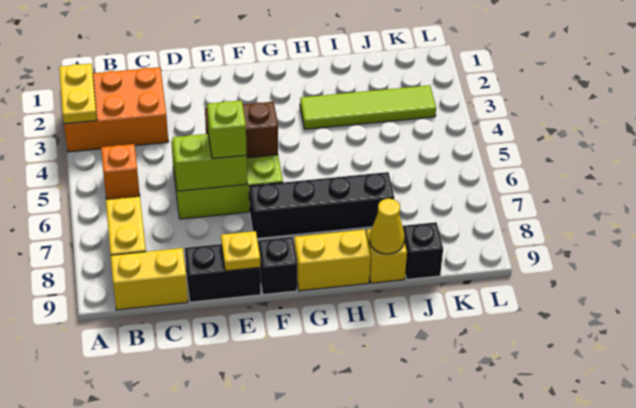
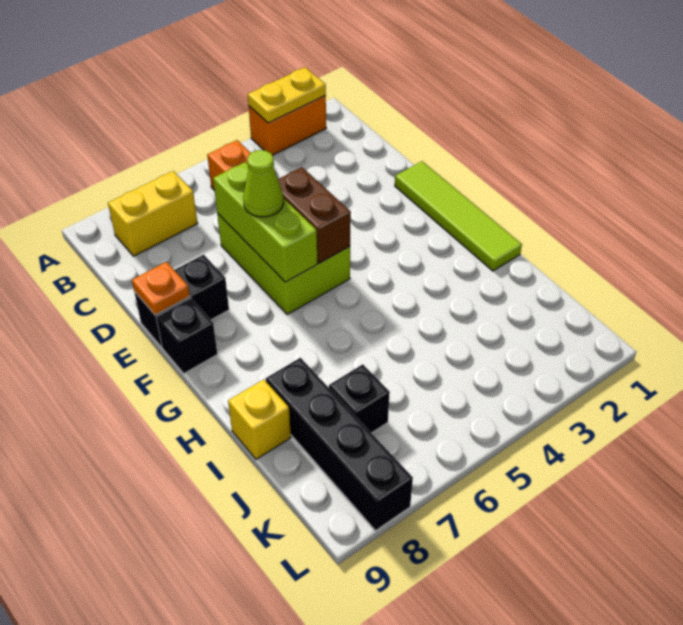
orange brick A2:C3 level 1 -> orange brick A2:A3 level 1
yellow brick B9:C9 level 1 -> none
lime brick D6:E6 level 2 -> lime brick D6:F6 level 2
black brick D9:E9 level 1 -> black brick E8:E9 level 1
lime brick E6 level 3 -> lime cone E6 level 3
yellow plate E9 level 2 -> orange plate E9 level 2
black brick F7:I7 level 1 -> black brick I8:L8 level 1
yellow brick G9:H9 level 1 -> none
lime tile H3:K3 level 1 -> lime tile E1:H1 level 1
yellow cone I9 level 2 -> none
black brick J9 level 1 -> black brick J7 level 1

